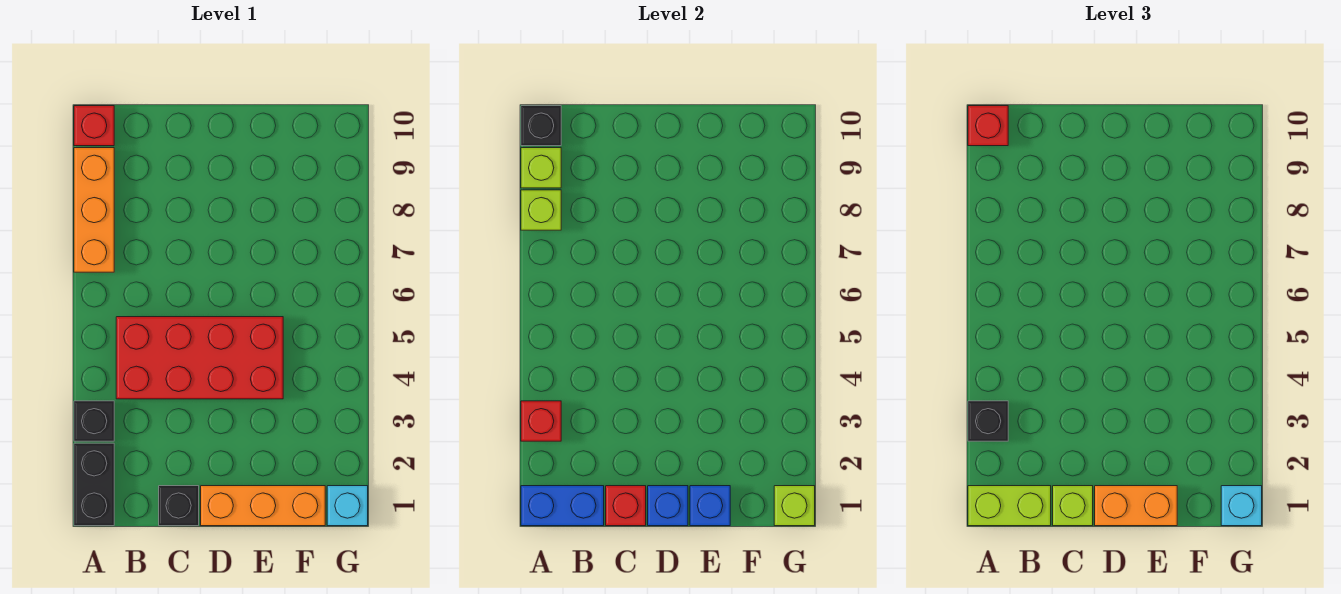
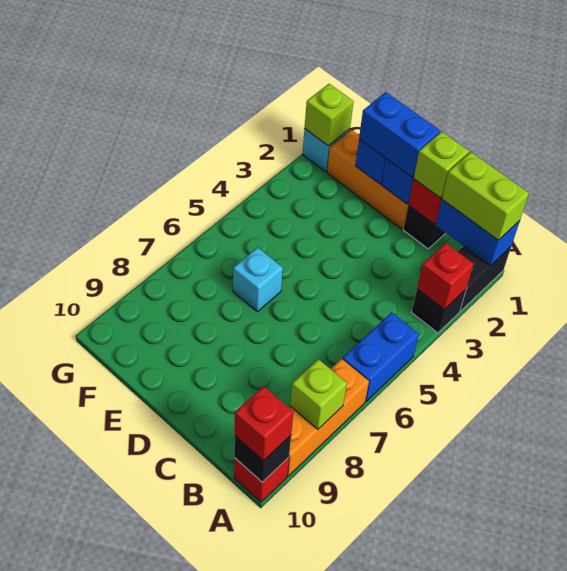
black brick A3 level 3 -> none
none -> blue brick A5:A6 level 1
lime brick A9 level 2 -> none
red brick B4:E5 level 1 -> none
orange brick D1:E1 level 3 -> blue brick D1:E1 level 3
cyan brick G1 level 3 -> cyan brick E6 level 1

